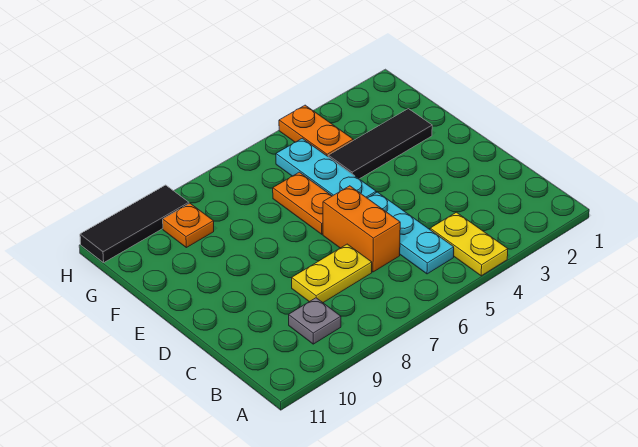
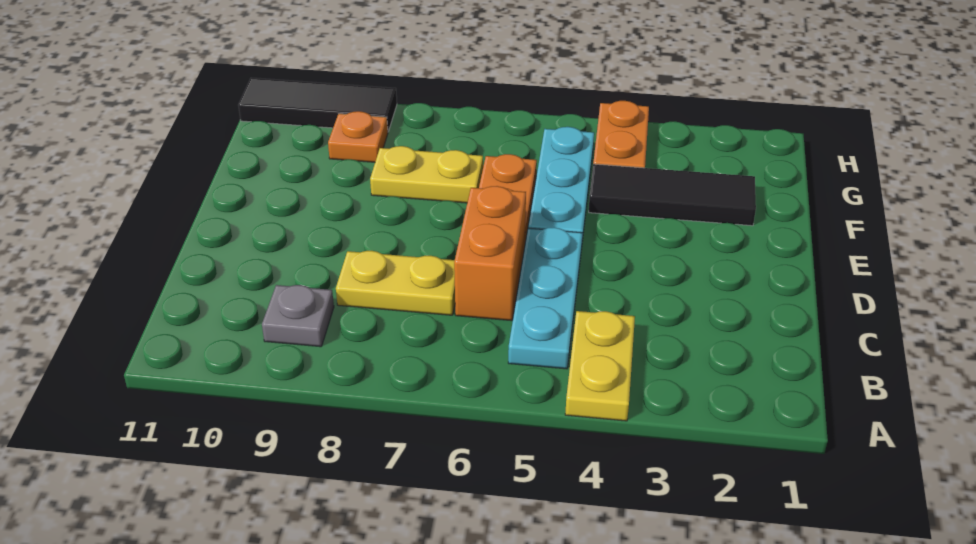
none -> yellow plate F7:F8 level 1

